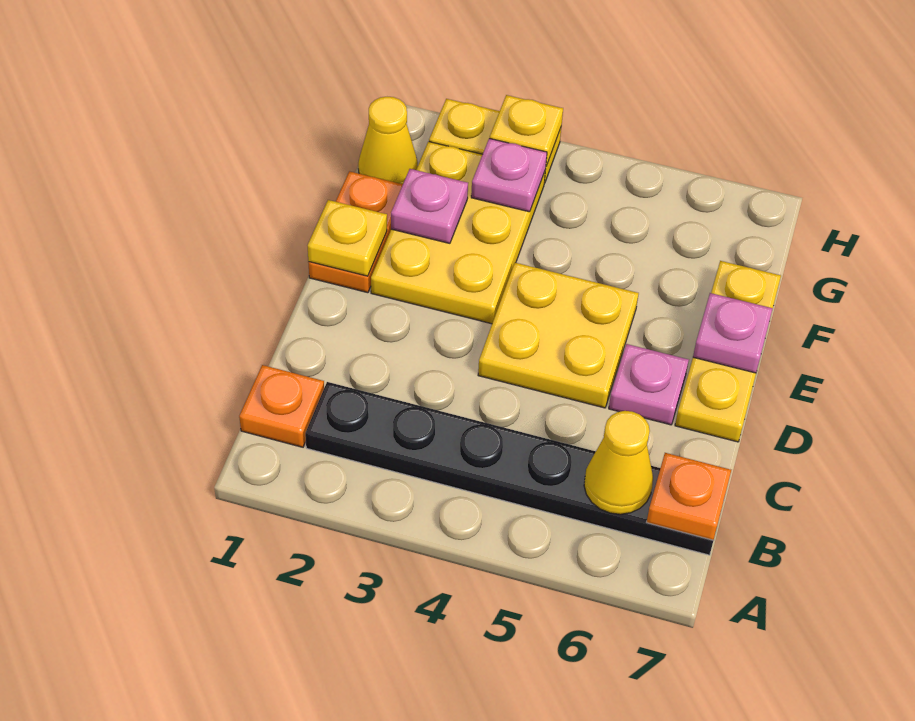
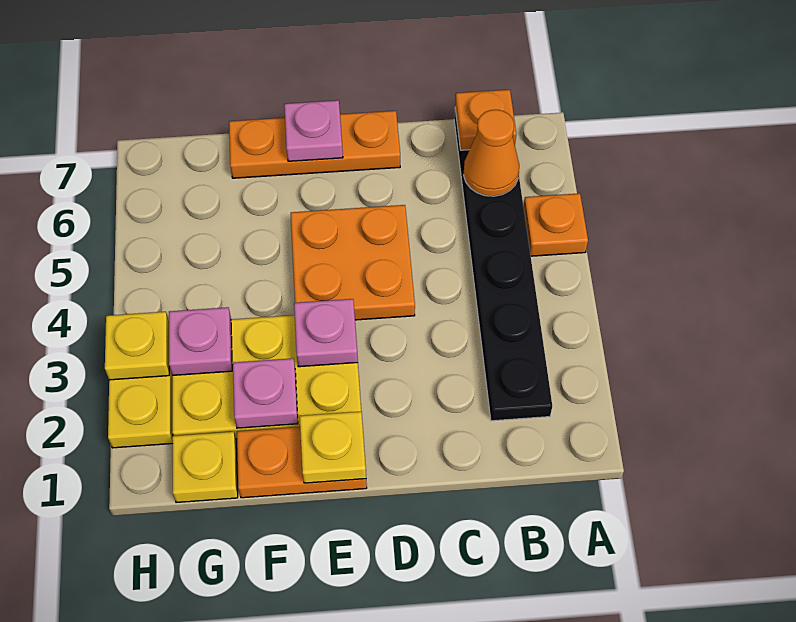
orange plate B1 level 1 -> orange plate A5 level 1
yellow cone B6 level 2 -> orange cone B6 level 2
yellow plate D4:E5 level 1 -> orange plate D4:E5 level 1
pink plate D6 level 1 -> pink plate E3 level 2
yellow plate D7:F7 level 1 -> orange plate D7:F7 level 1
yellow cone G1 level 1 -> yellow plate G1 level 1

